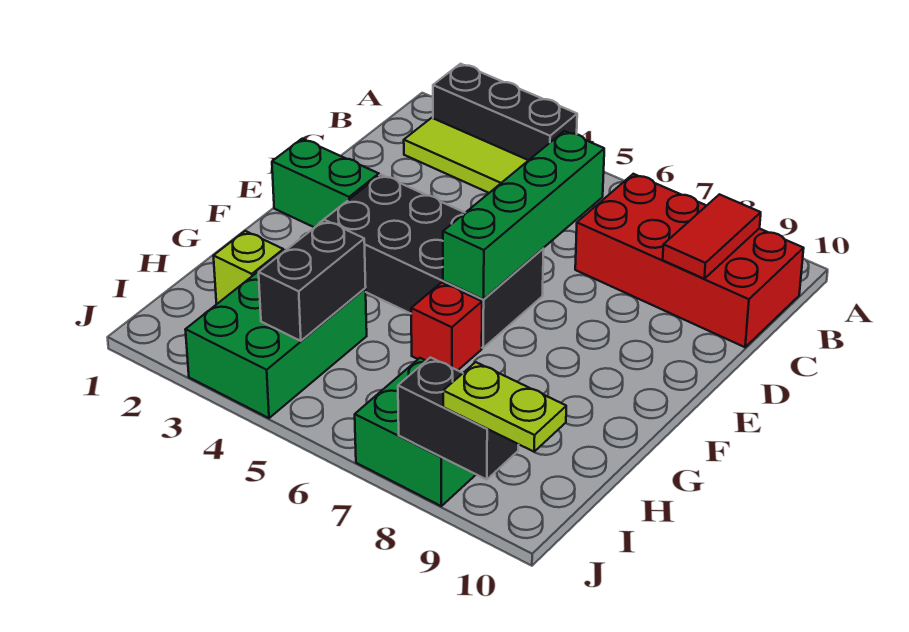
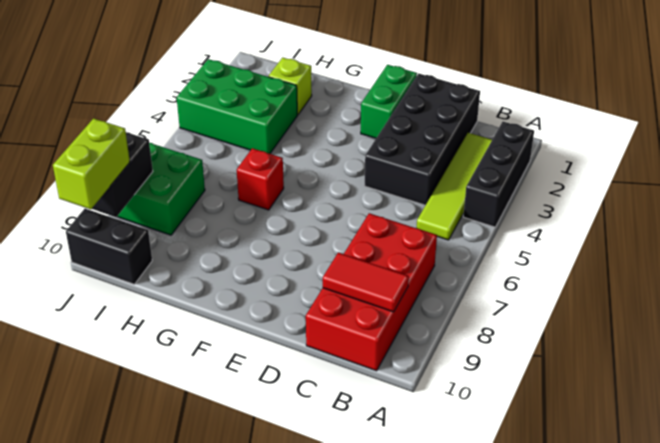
green brick C6:F6 level 2 -> none
black brick E3:F6 level 1 -> black brick C1:D4 level 1
black brick H4:I4 level 2 -> black brick I10:J10 level 1
lime plate J9:J10 level 3 -> lime brick J9:J10 level 3

